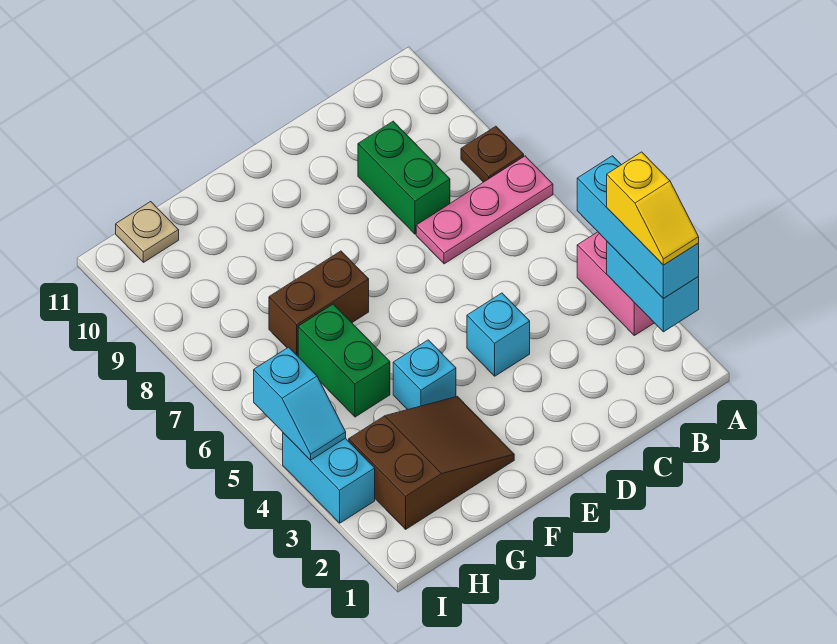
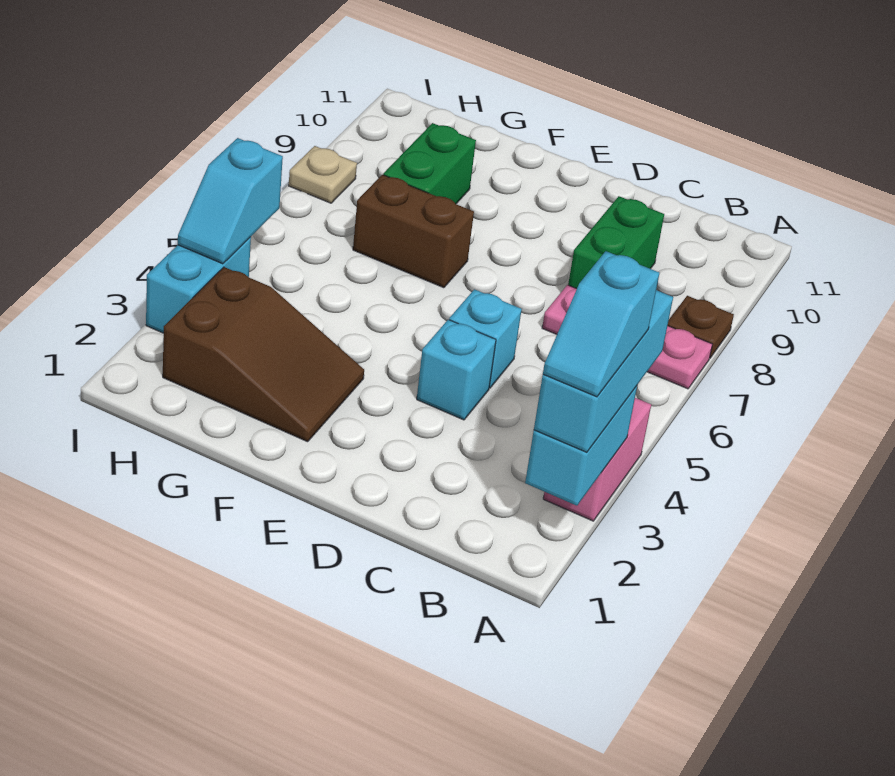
yellow slope A2:A3 level 4 top 3 -> cyan slope A2:A3 level 4 top 3
cyan brick F4 level 1 -> cyan brick D5 level 1
green brick G5:G6 level 1 -> green brick G8:G9 level 1
tan plate H11 level 1 -> tan plate I8 level 1

